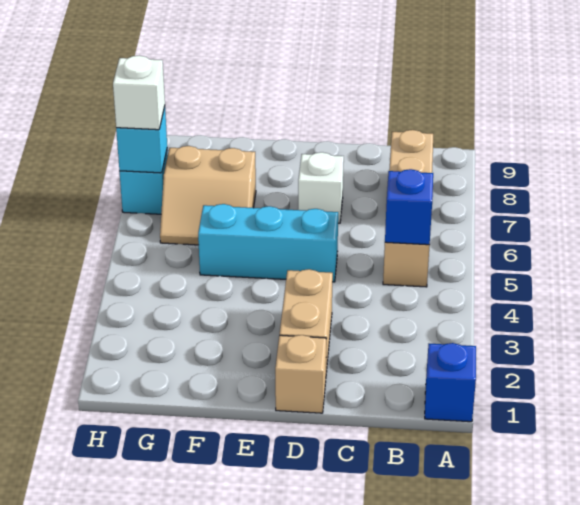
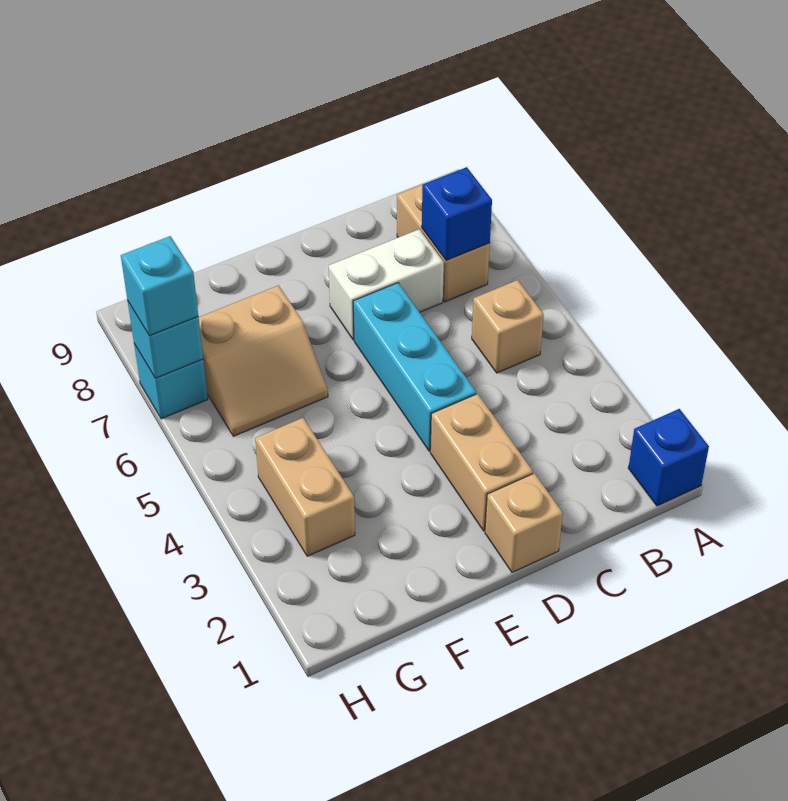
blue brick B5 level 2 -> blue brick B7 level 2
cyan brick D5:F5 level 1 -> cyan brick D4:D6 level 1
white brick D7 level 1 -> white brick C7:D7 level 1
none -> tan brick G3:G4 level 1
white brick H7 level 3 -> cyan brick H7 level 3

